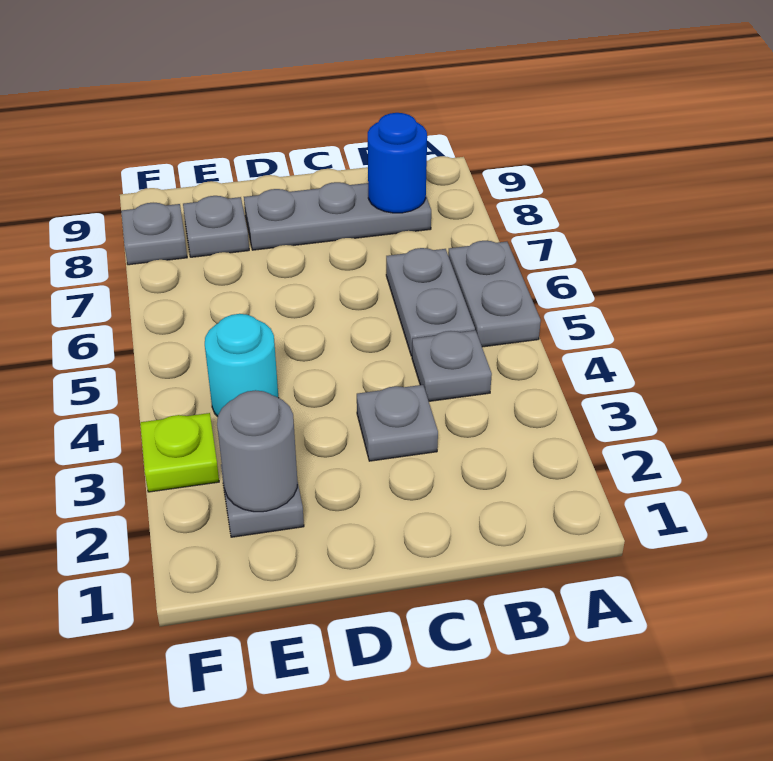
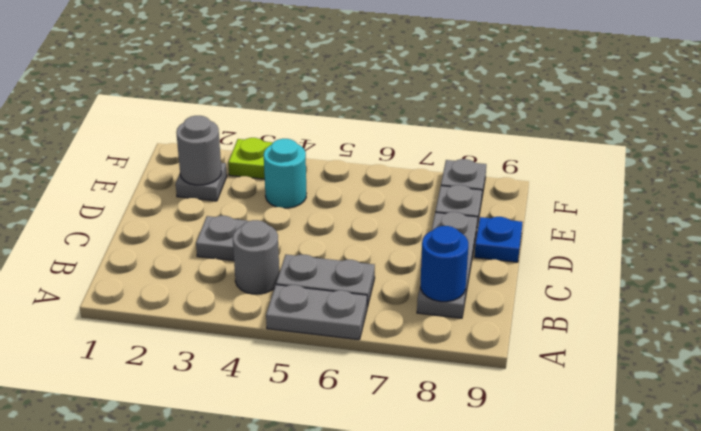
grey plate B4 level 1 -> grey round brick B4 level 1
none -> blue plate D9 level 1

